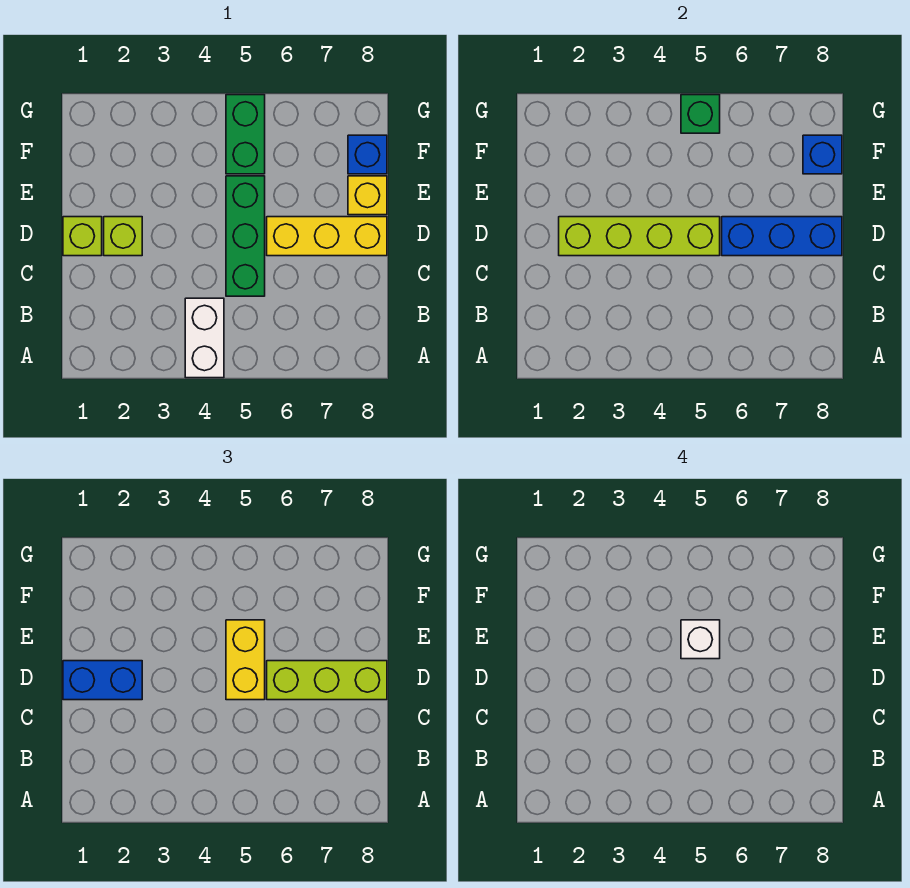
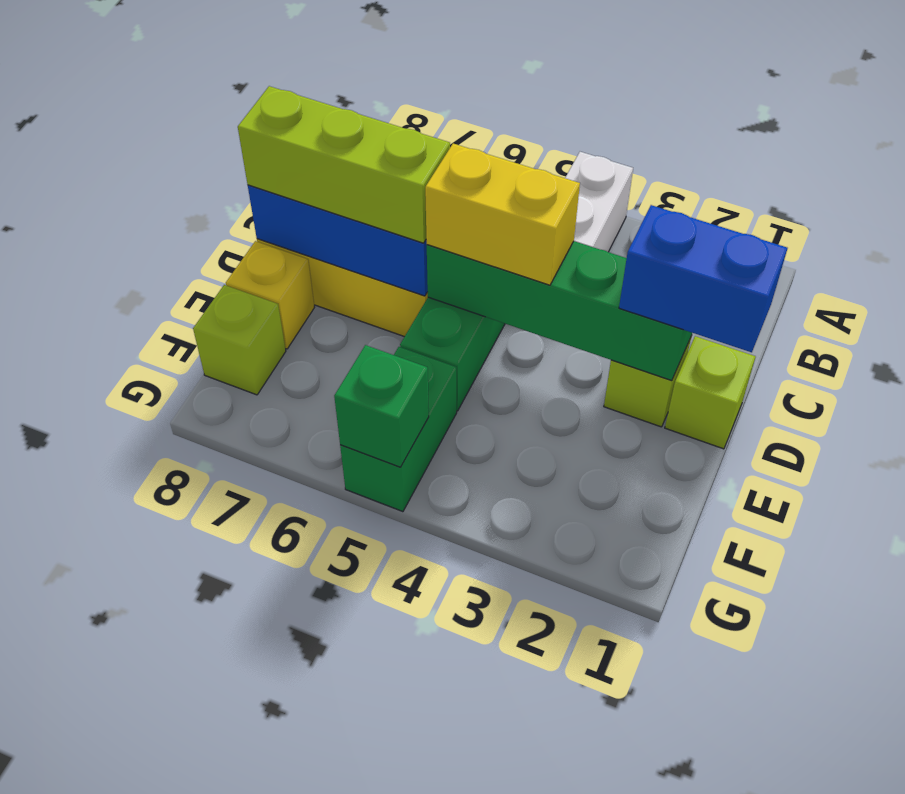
lime brick D2:D5 level 2 -> green brick D2:D5 level 2
yellow brick D5:E5 level 3 -> yellow brick D4:D5 level 3
white brick E5 level 4 -> none
blue brick F8 level 1 -> lime brick F8 level 1
blue brick F8 level 2 -> none

